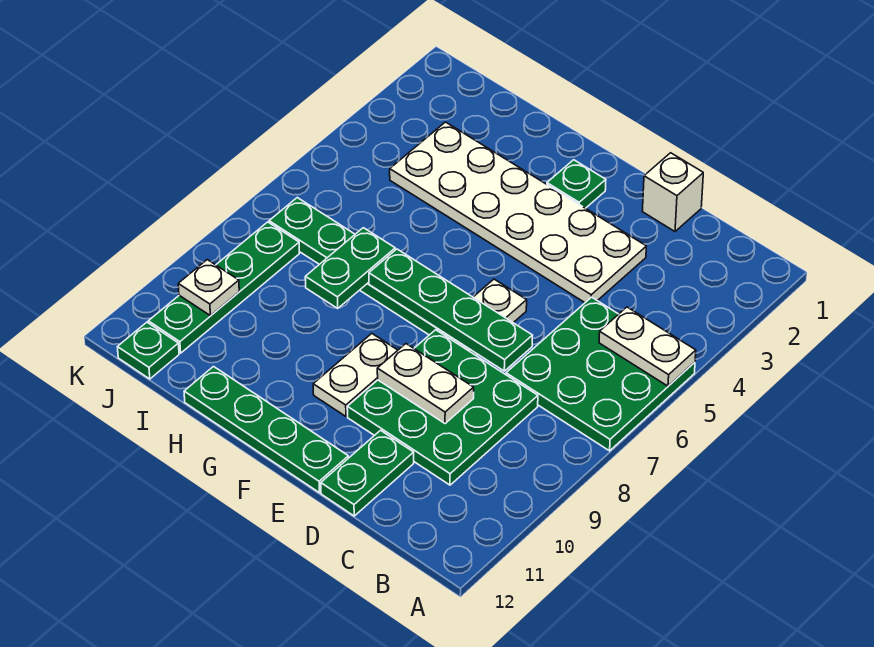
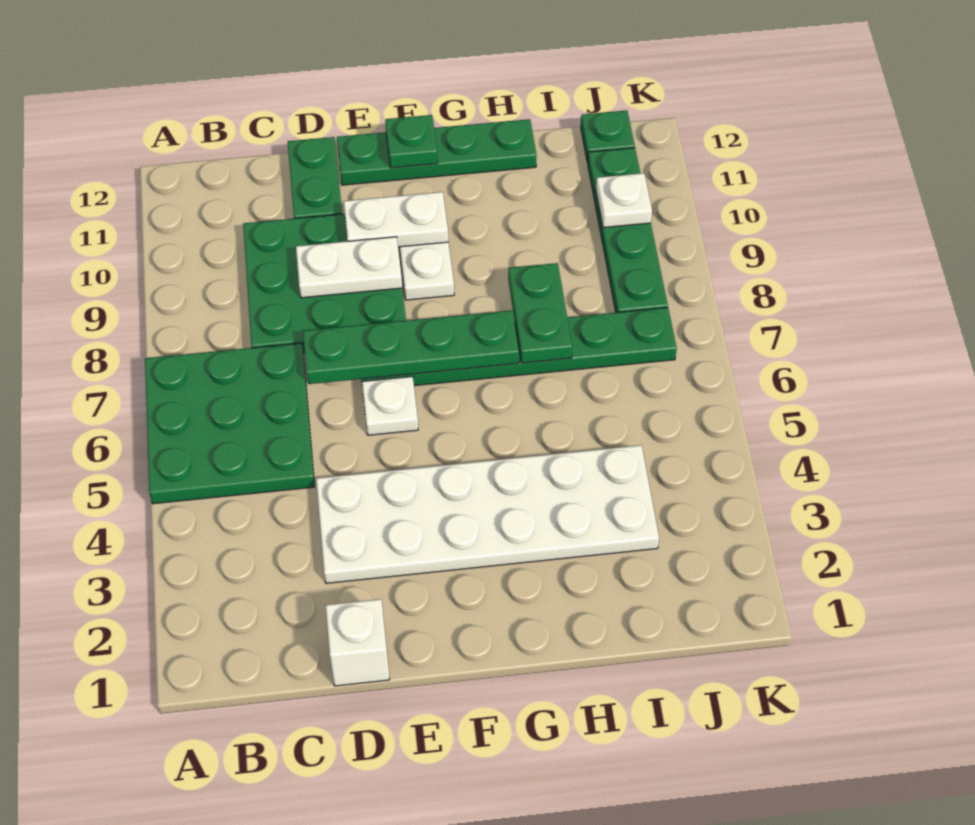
white plate A5:B5 level 2 -> white plate E10:F10 level 2
green plate F2 level 1 -> green plate F12 level 2

